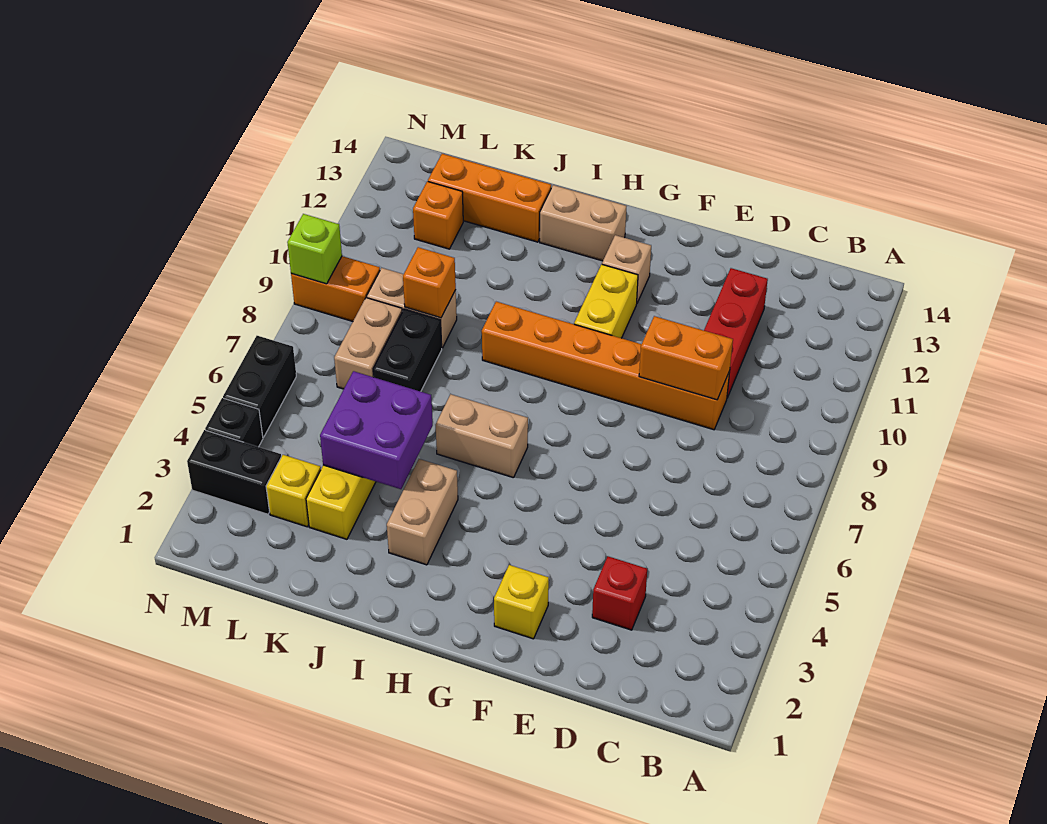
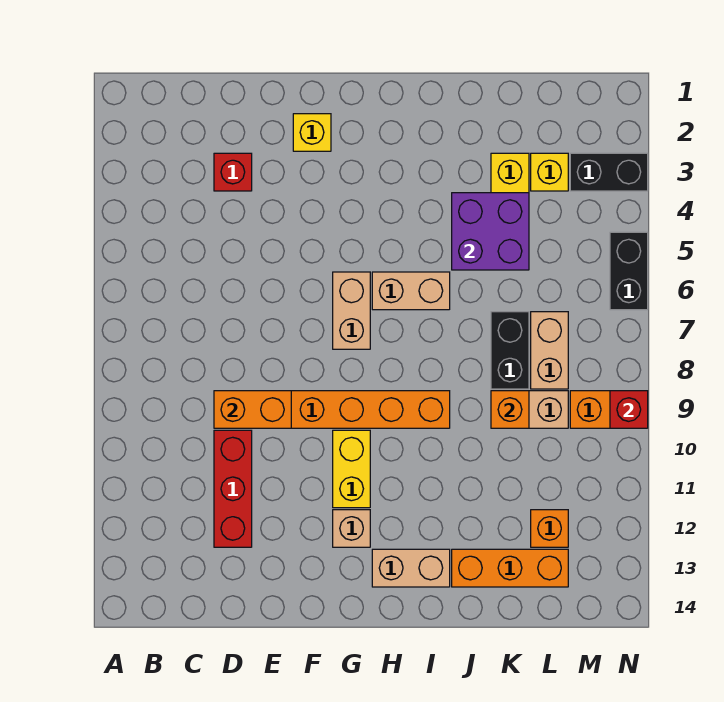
tan brick I3:I4 level 1 -> tan brick G6:G7 level 1
black brick N4 level 1 -> none
lime brick N9 level 2 -> red brick N9 level 2

